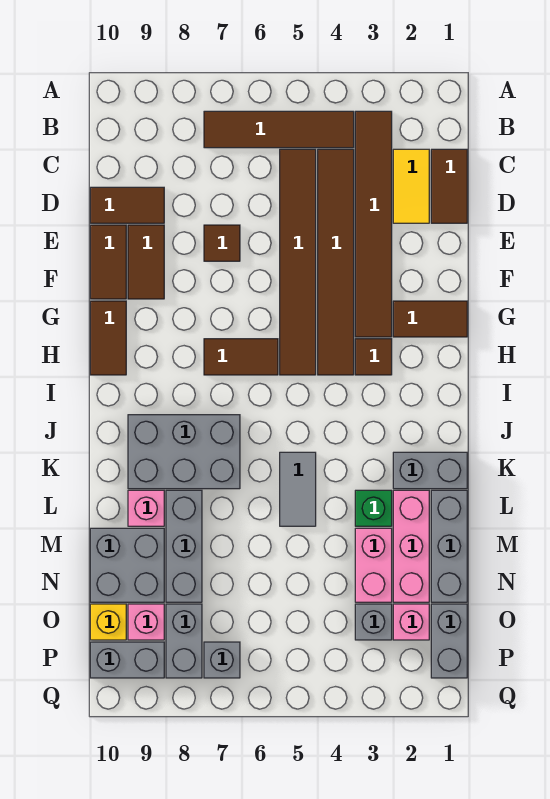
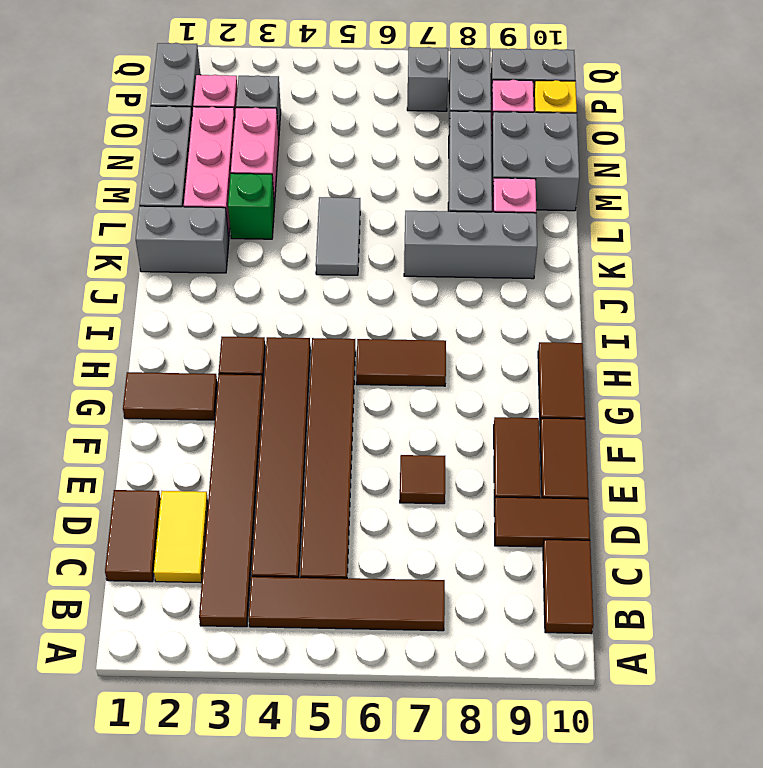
none -> brown tile B10:C10 level 1
grey brick J7:K9 level 1 -> grey brick K7:K9 level 1

